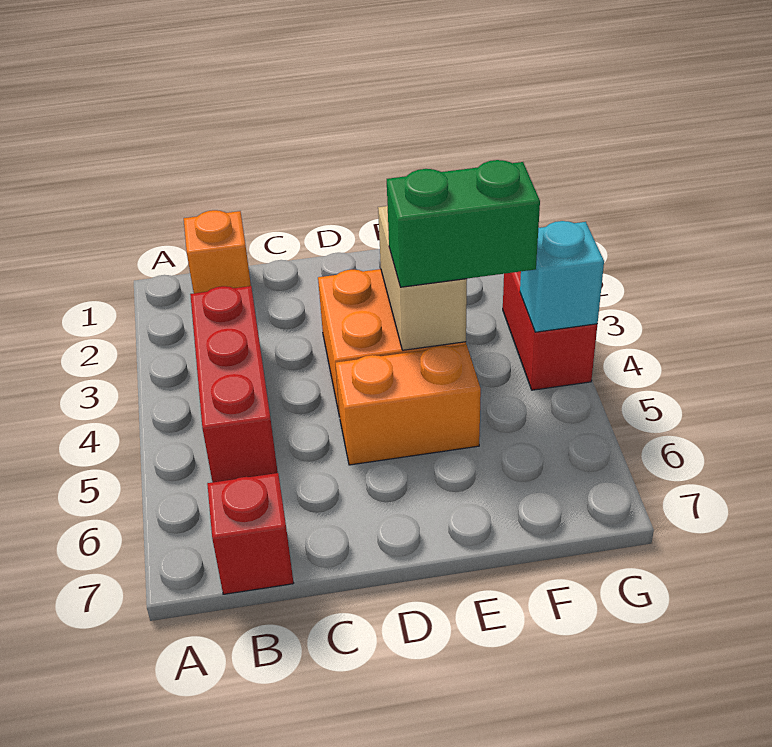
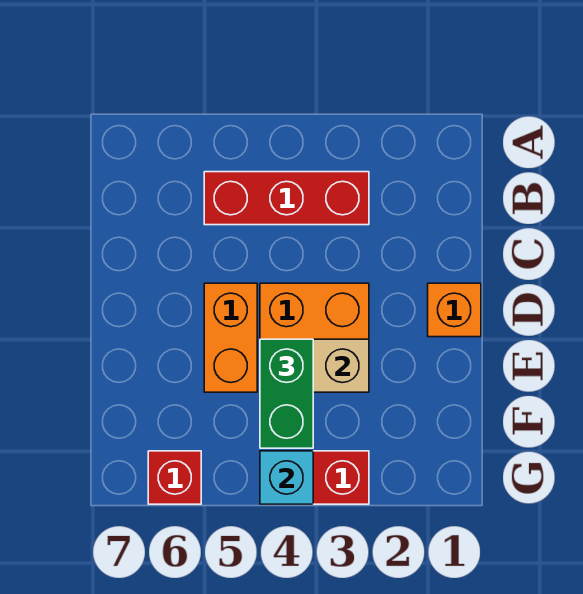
orange brick B1 level 1 -> orange brick D1 level 1
red brick B7 level 1 -> red brick G6 level 1

